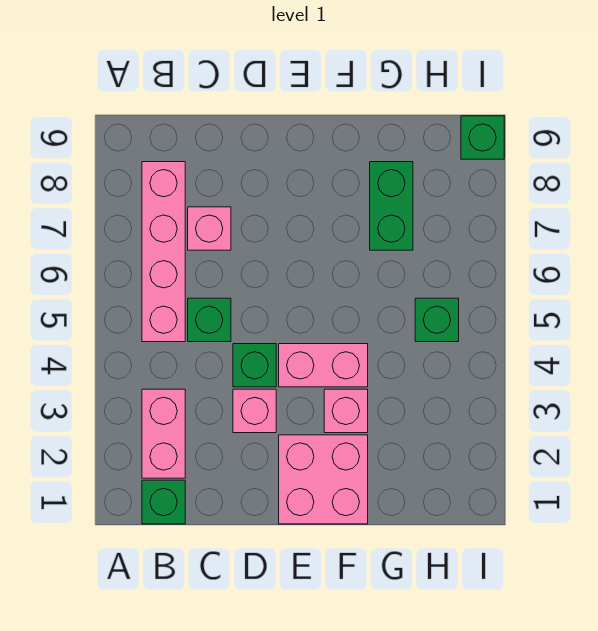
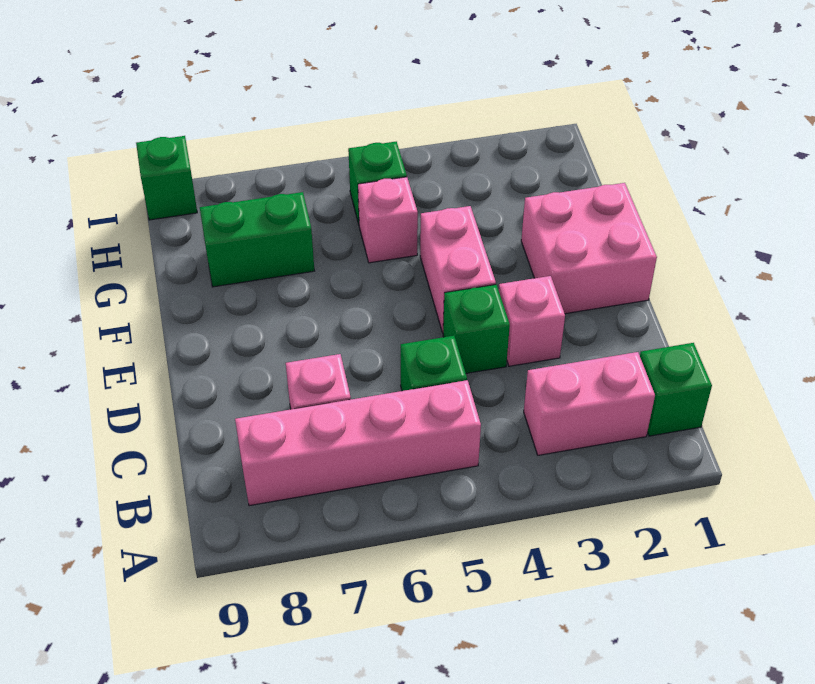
pink brick F3 level 1 -> pink brick G5 level 1

